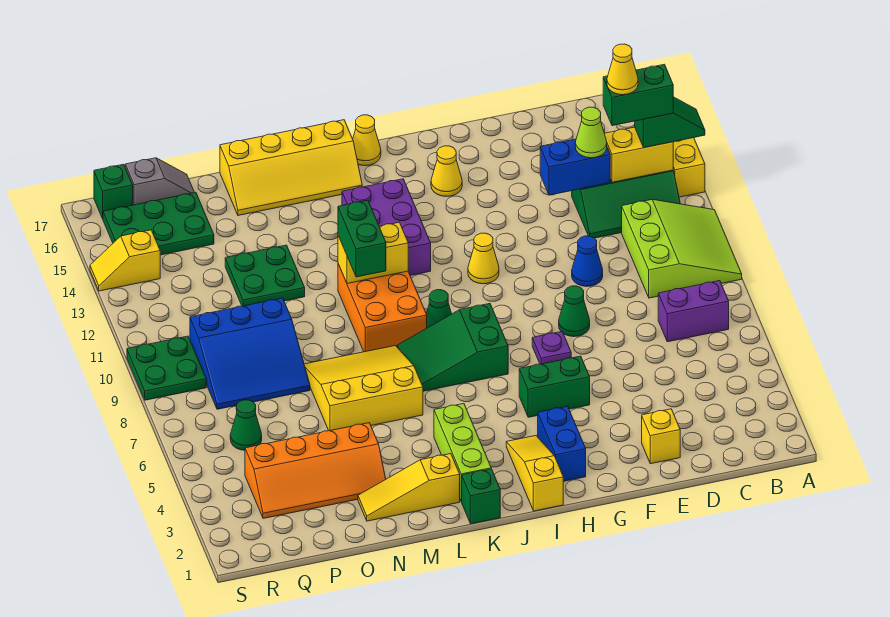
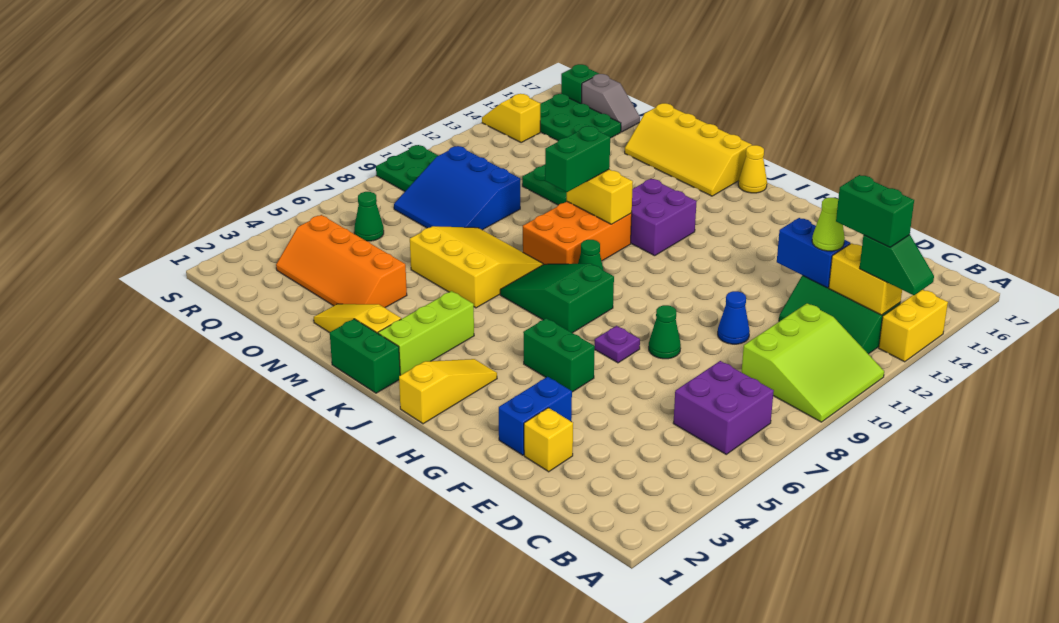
purple brick B7:C7 level 1 -> purple brick B6:C7 level 1
yellow cone C13 level 5 -> none
blue brick H2:H3 level 1 -> blue brick F2:F3 level 1
yellow cone H11 level 1 -> none
yellow cone H15 level 1 -> none
purple brick J12:K14 level 1 -> purple brick J12:K13 level 1
green brick K1 level 1 -> green brick K1:L1 level 1

